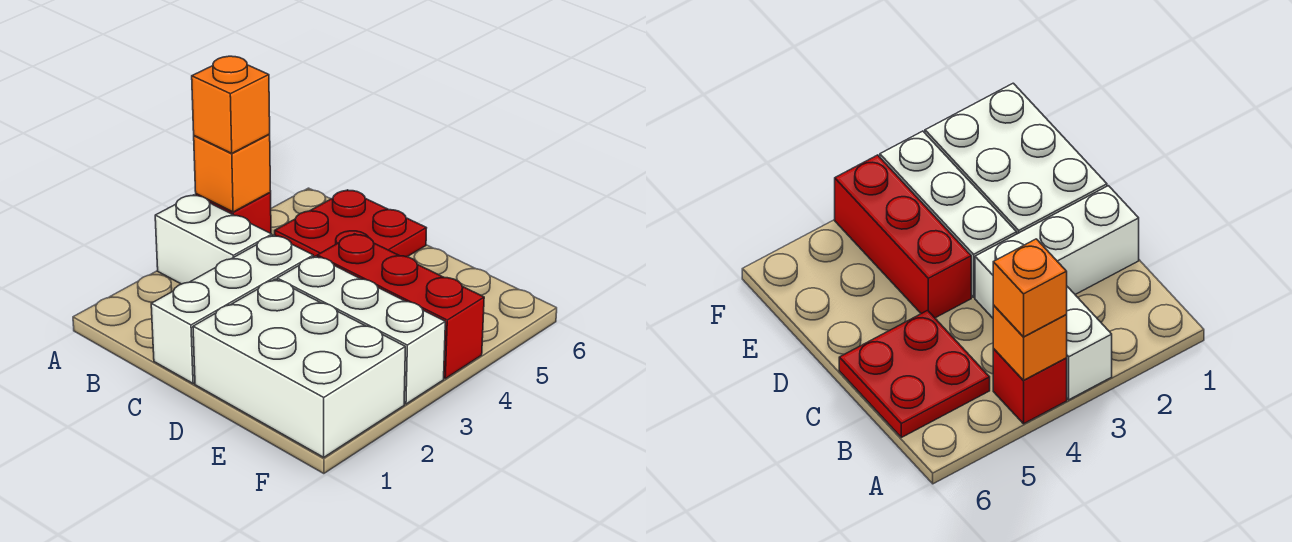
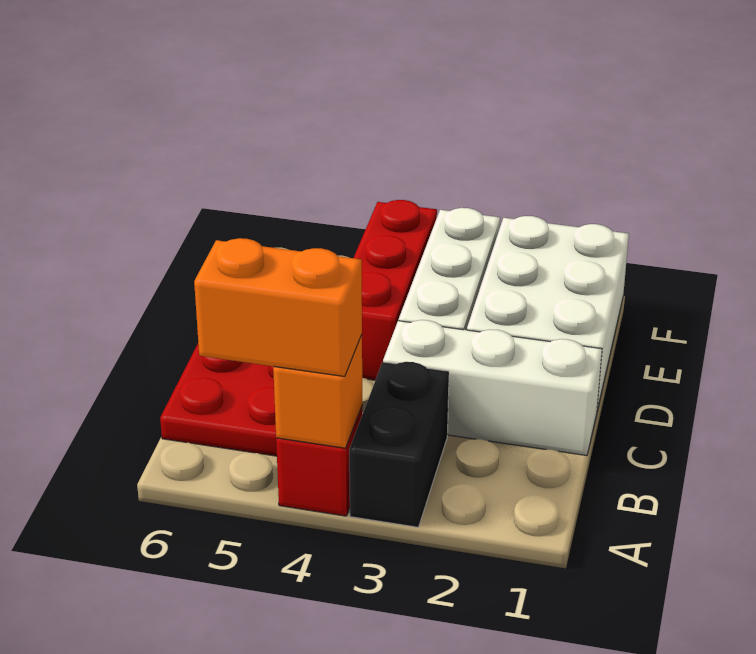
white brick A3:B3 level 1 -> black brick A3:B3 level 1
orange brick A4 level 3 -> orange brick A4:A5 level 3

